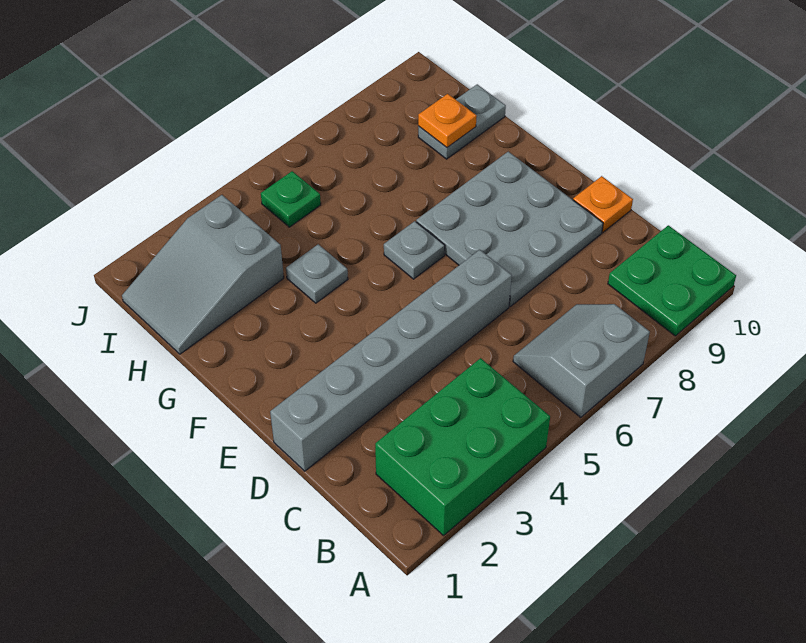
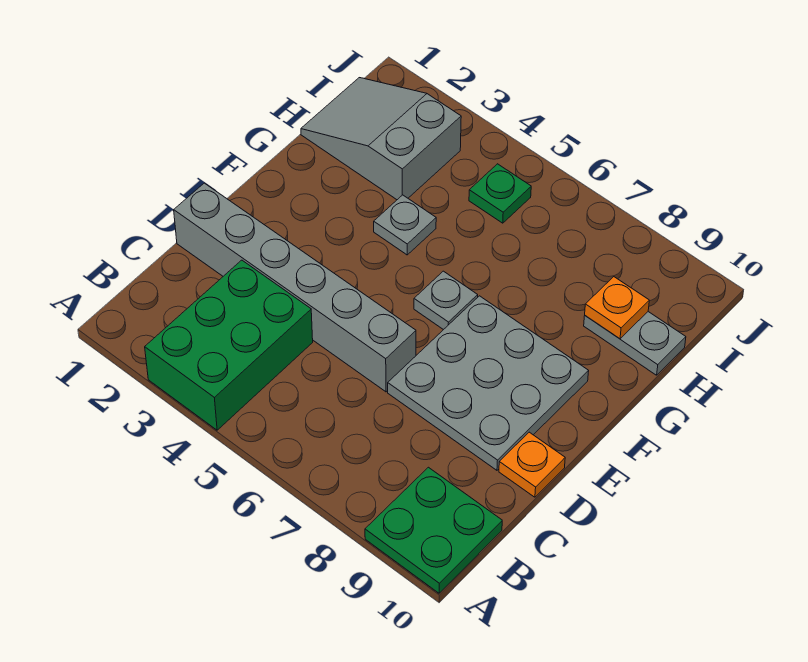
green brick A2:B4 level 1 -> green brick A3:C4 level 1
grey slope A6:B7 level 1 top A -> none

